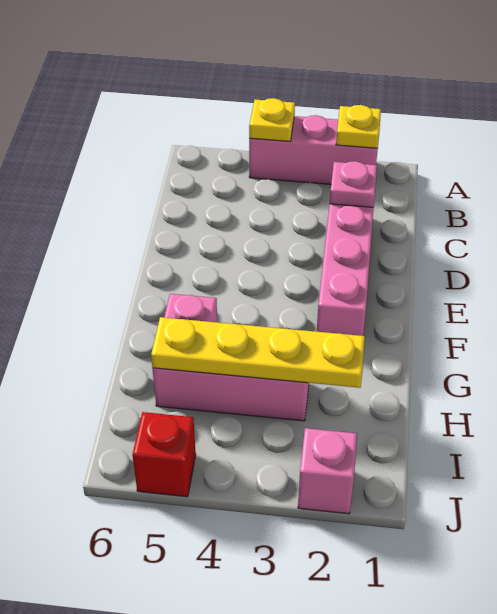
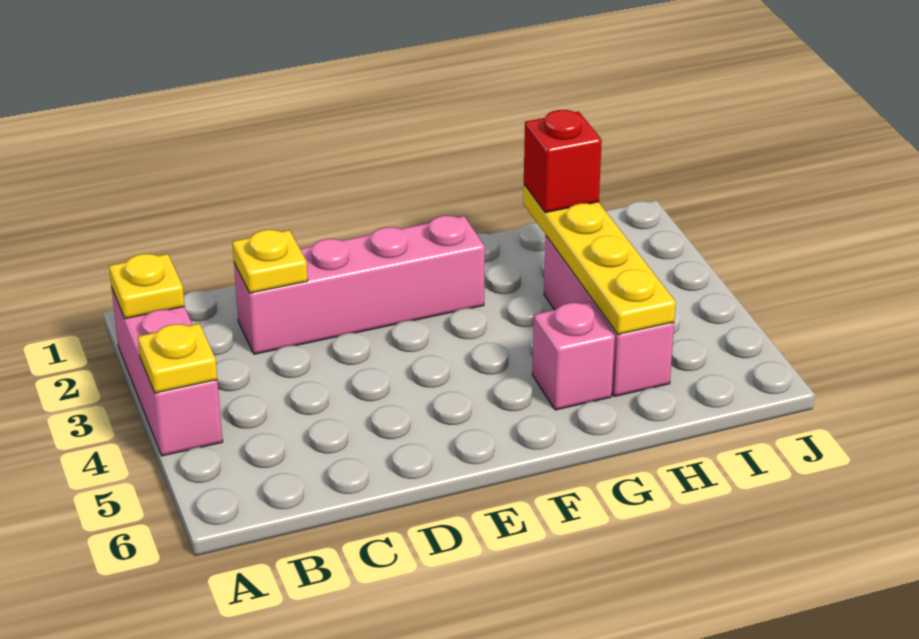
pink plate C2 level 2 -> yellow plate C2 level 2
pink brick J2 level 1 -> none
red brick J5 level 1 -> red brick H2 level 3

